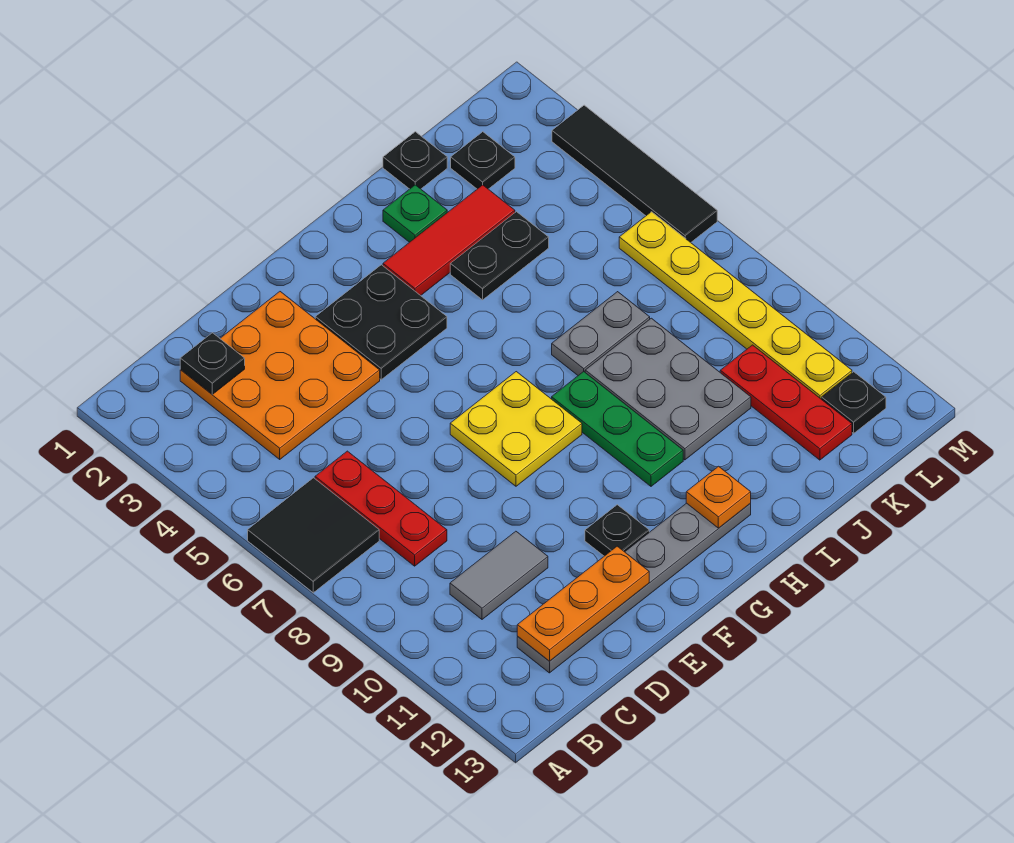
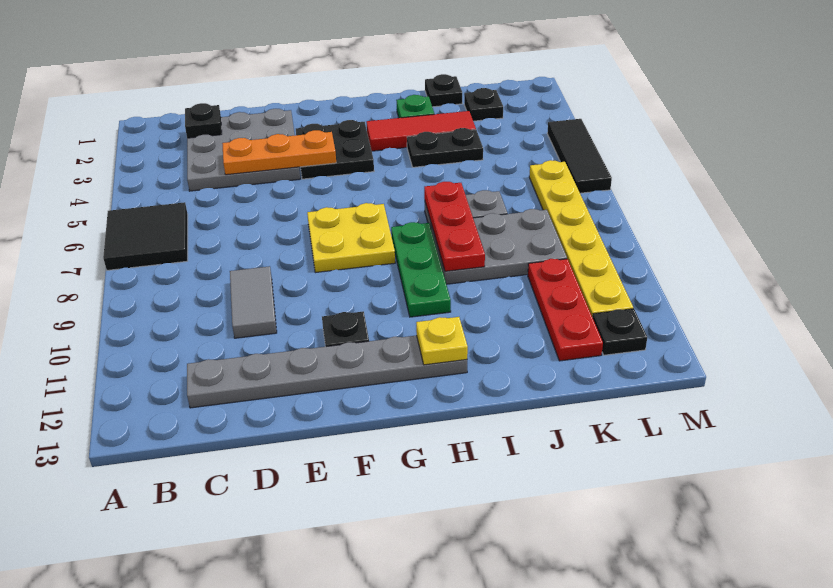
orange plate C2:E4 level 1 -> grey plate C2:E4 level 1
red plate C6:C8 level 1 -> red plate I7:I9 level 2
grey tile C10:D10 level 1 -> grey tile D9:D10 level 1
orange plate C12:E12 level 2 -> orange plate D4:F4 level 2
orange plate H12 level 2 -> yellow plate H12 level 2
grey plate I8:J10 level 1 -> grey plate I8:K9 level 1
black tile M3:M6 level 1 -> black tile M4:M6 level 1

